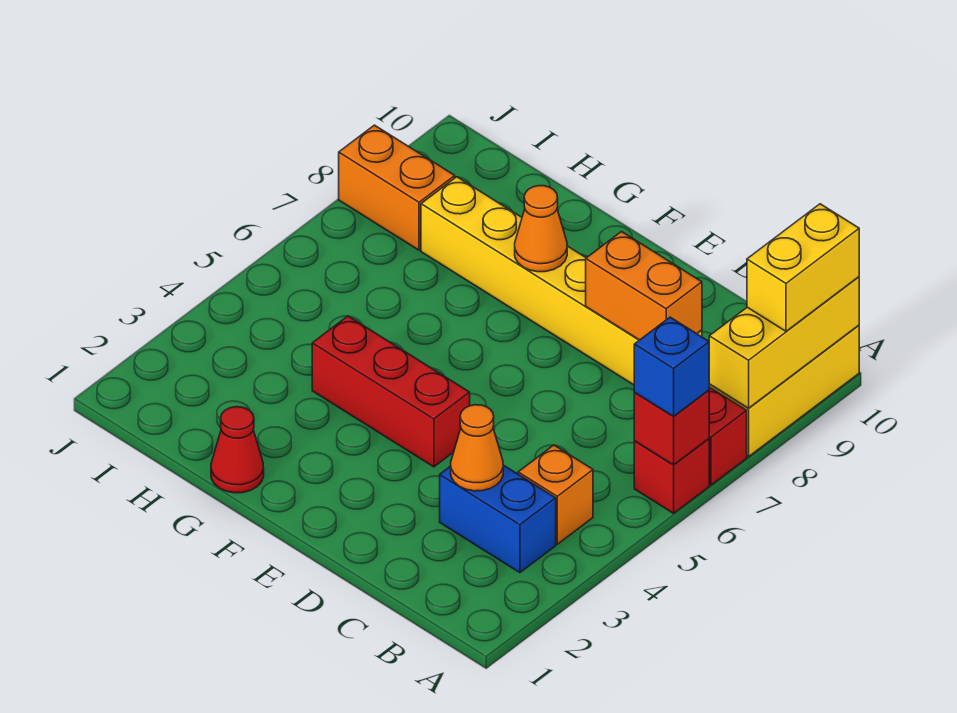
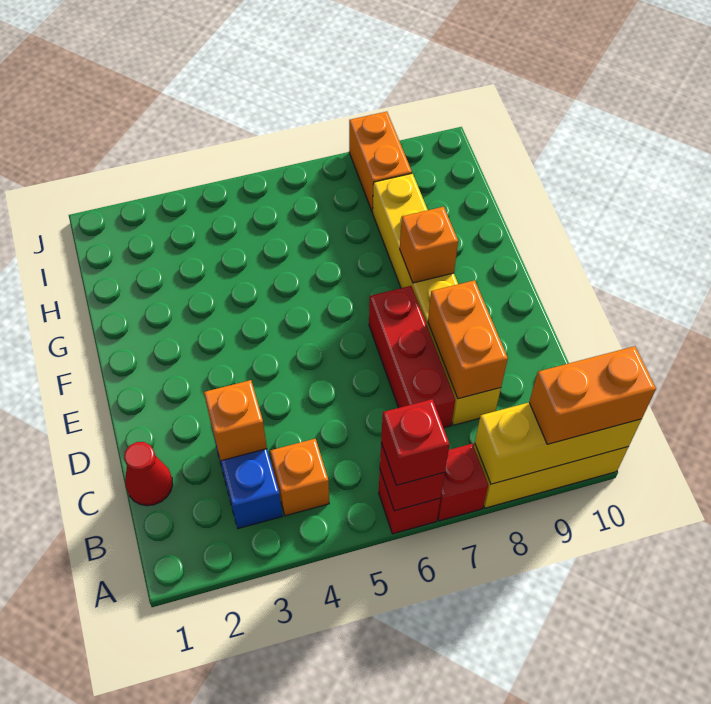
blue brick A6 level 3 -> red brick A6 level 3
yellow brick A9:A10 level 3 -> orange brick A9:A10 level 3
orange cone C3 level 2 -> orange brick C3 level 2
red brick E4:G4 level 1 -> red brick C7:E7 level 1
orange cone F8 level 2 -> orange brick F8 level 2
red cone G1 level 1 -> red cone C1 level 1

